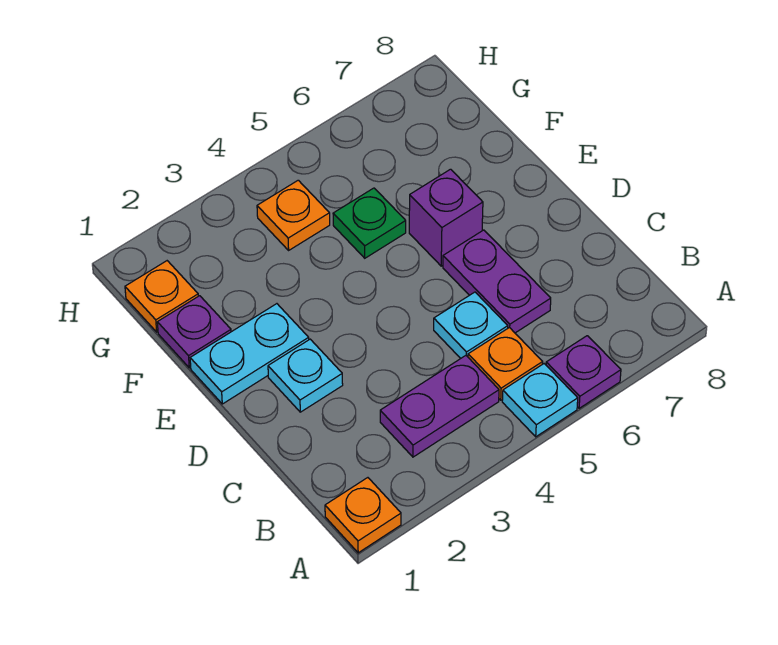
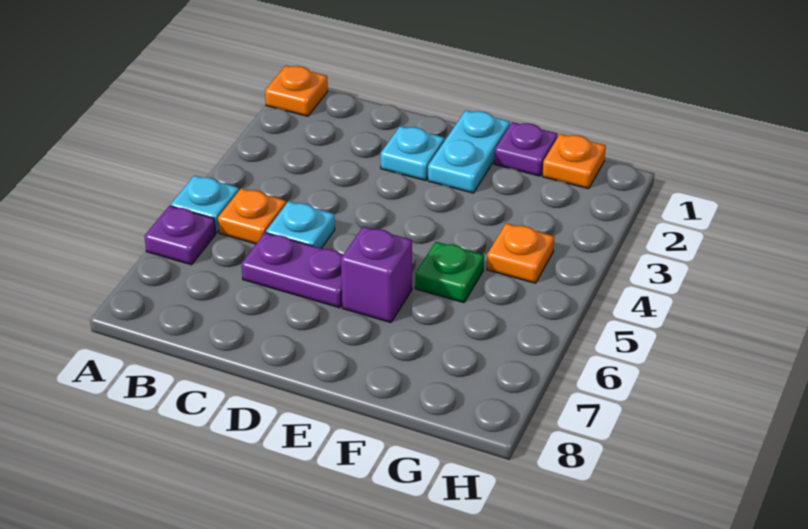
purple plate B3:B4 level 1 -> none

